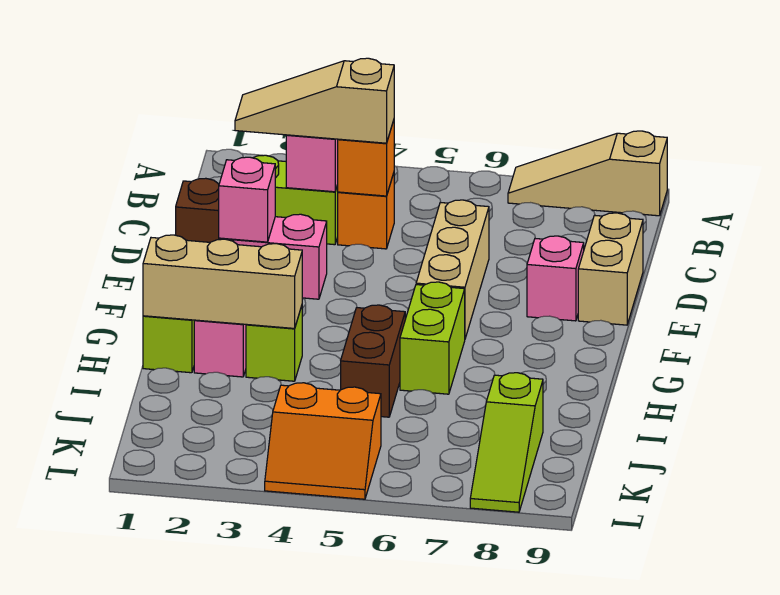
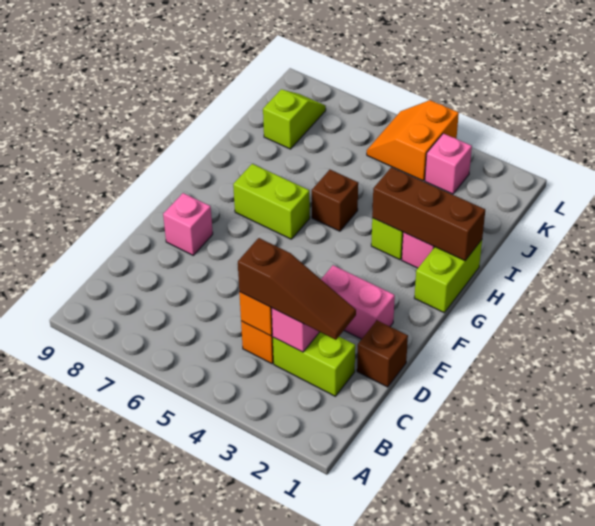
tan slope A7:A9 level 1 top 9 -> none
tan slope C2:C4 level 3 top 4 -> brown slope C2:C4 level 3 top 4
tan brick D6:F6 level 1 -> none
tan brick D9:E9 level 1 -> none
pink brick E2 level 2 -> pink brick K3 level 1
lime brick G6:H6 level 1 -> lime brick G6:G7 level 1
tan brick H1:H3 level 2 -> brown brick H1:H3 level 2
brown brick H5:I5 level 1 -> brown brick H5 level 1
lime slope J8:L8 level 1 top J -> lime slope J8:K8 level 1 top J
orange slope K4:L5 level 1 top K -> orange slope K4:L5 level 1 top 4

